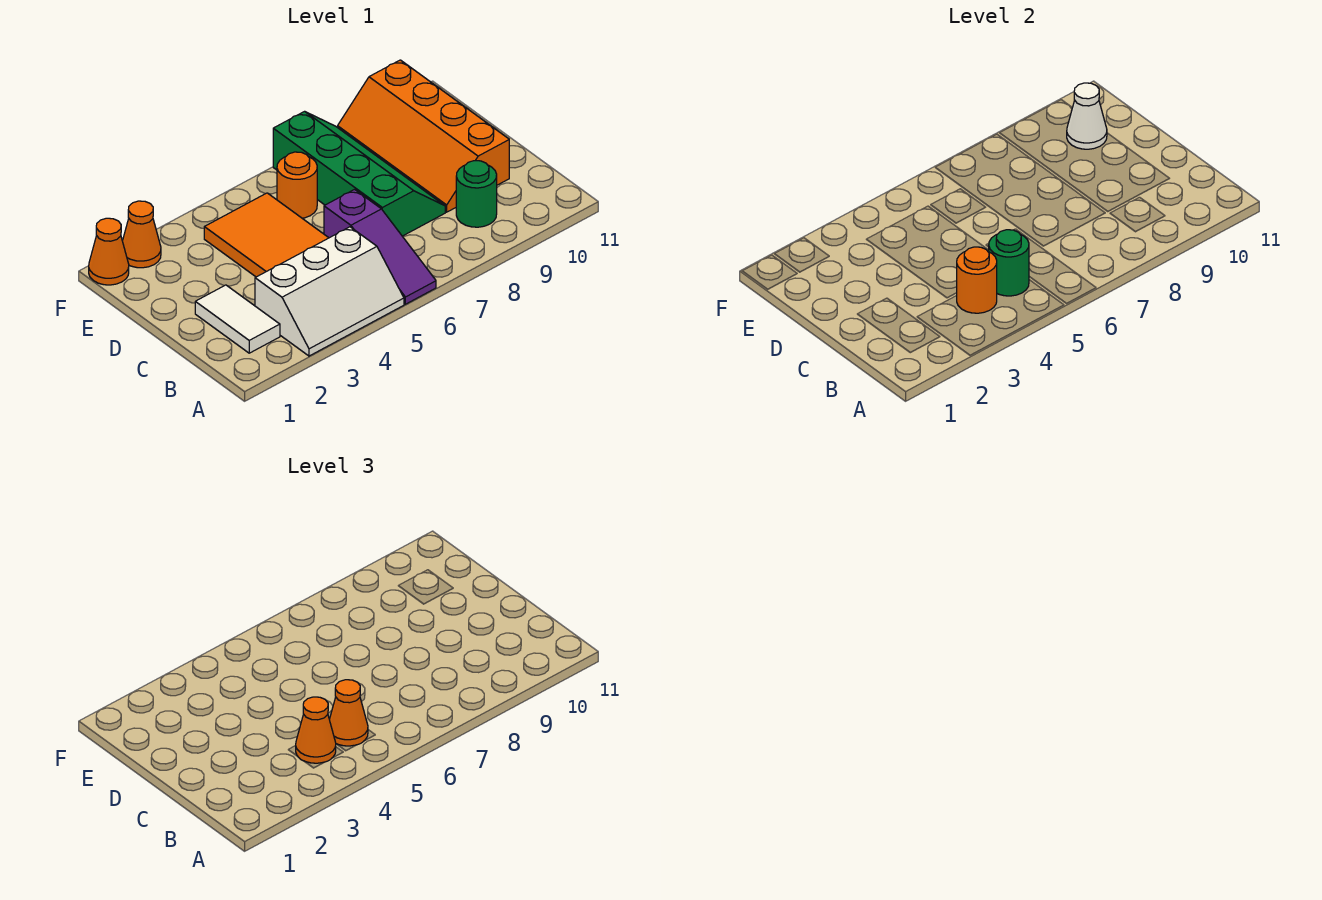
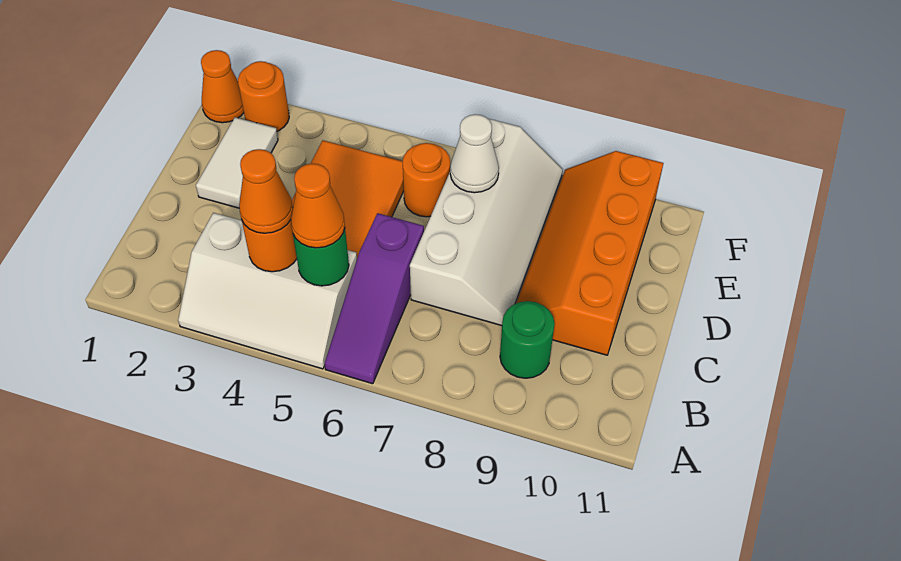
white tile B2:C2 level 1 -> white tile D2:E2 level 1
green slope C7:F8 level 1 top 7 -> white slope C7:F8 level 1 top 7
white cone E10 level 2 -> white cone E7 level 2
orange cone F2 level 1 -> orange round brick F2 level 1

